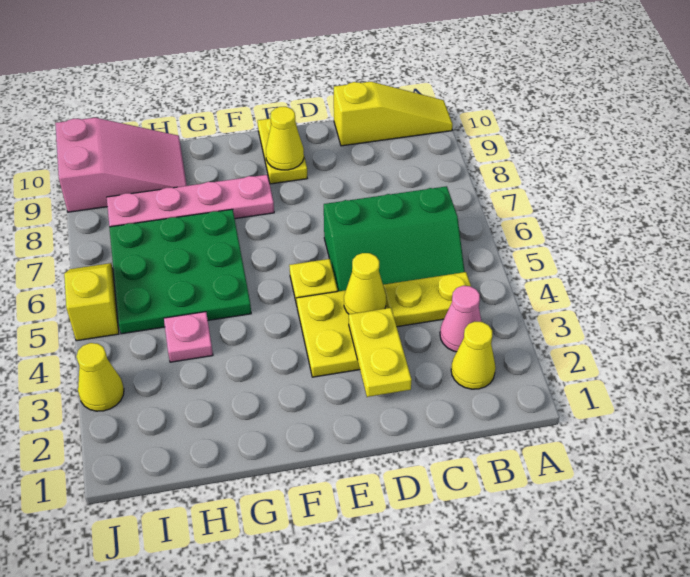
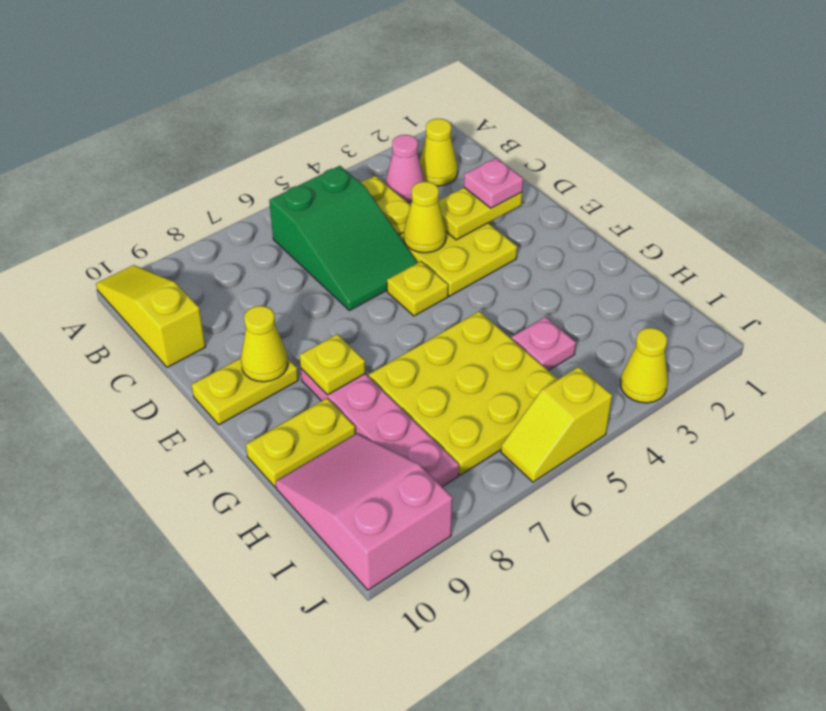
green slope B5:D6 level 1 top 6 -> green slope B5:D6 level 1 top B
none -> pink plate D2 level 3
none -> yellow plate F8 level 2
green plate G5:I7 level 1 -> yellow plate G5:I7 level 1
none -> yellow plate G9:G10 level 1

